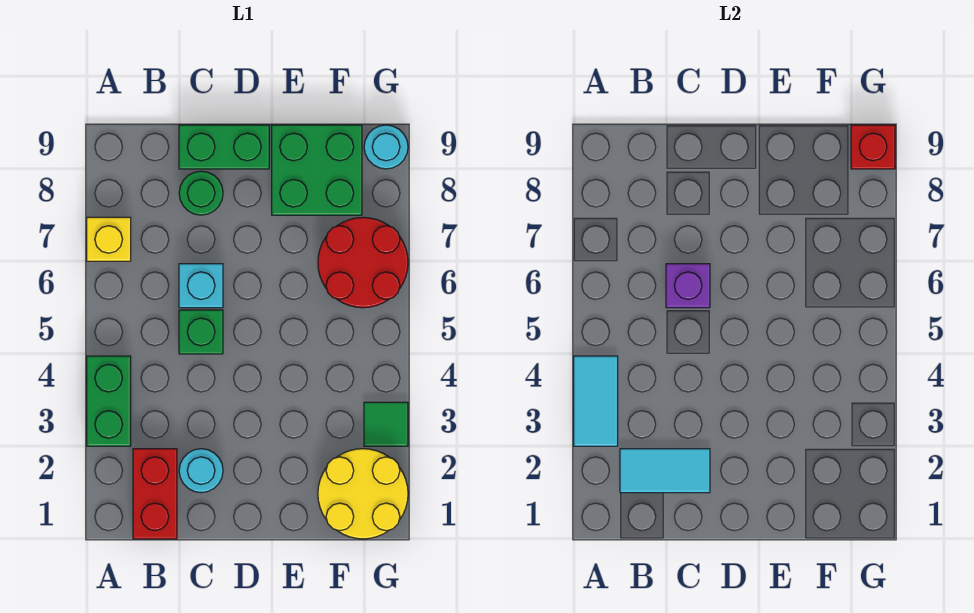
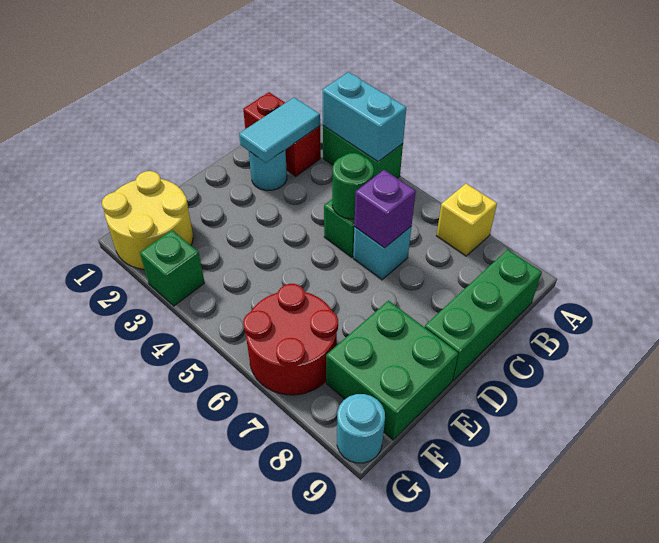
cyan tile A3:A4 level 2 -> cyan brick A3:A4 level 2
green round brick C8 level 1 -> green round brick C5 level 2
green brick C9:D9 level 1 -> green brick B9:D9 level 1
green tile G3 level 1 -> green brick G3 level 1
red brick G9 level 2 -> none

